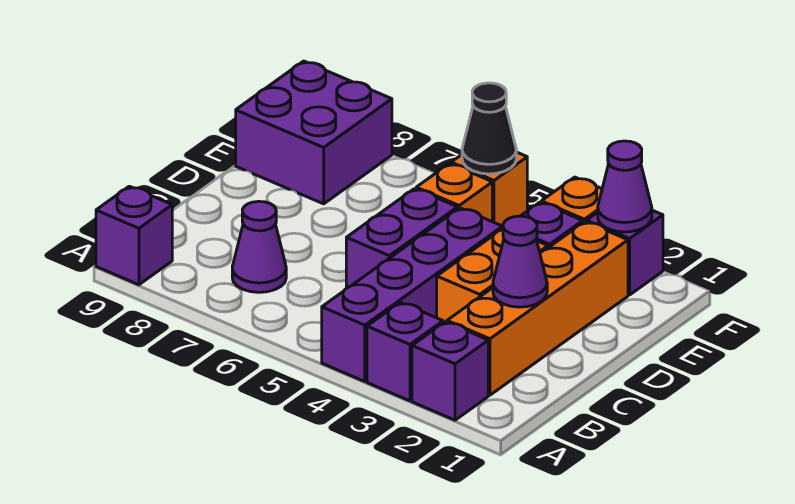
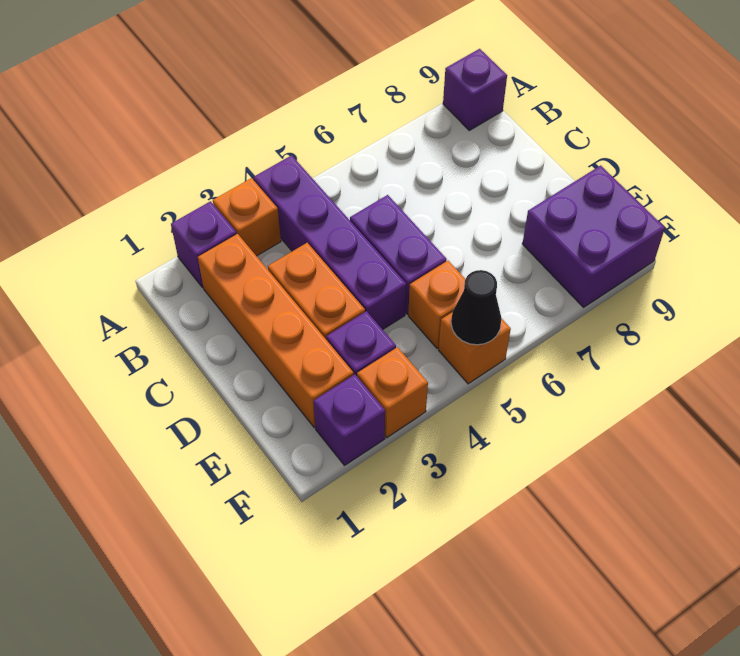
purple brick A3 level 1 -> orange brick A3 level 1
purple cone B7 level 1 -> none
purple cone C2 level 2 -> none
purple cone F2 level 2 -> none

